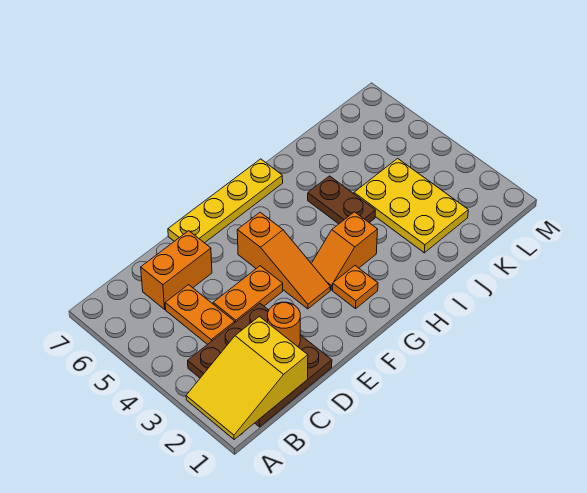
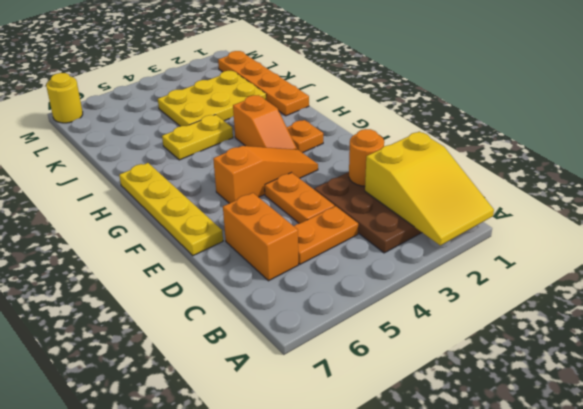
none -> orange plate I1:L1 level 1
brown plate I4:I5 level 1 -> yellow plate I4:I5 level 1
none -> yellow round brick M7 level 1

